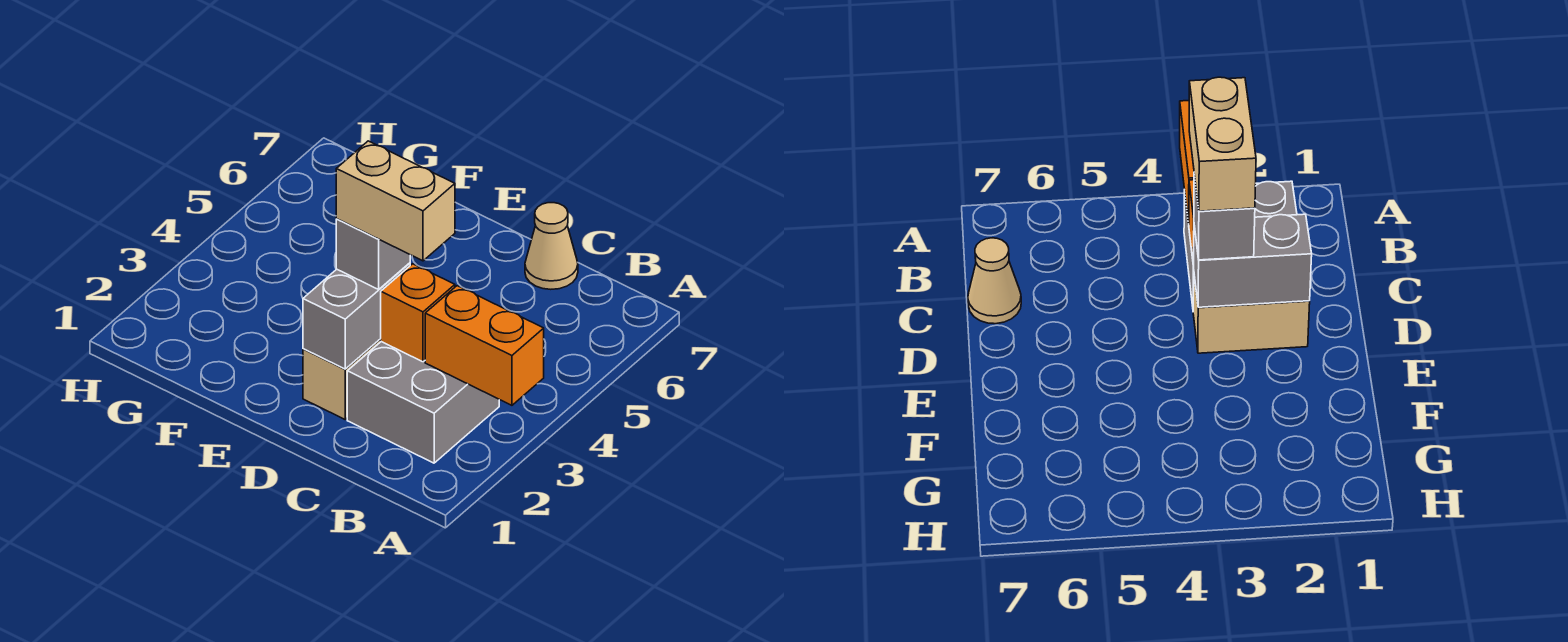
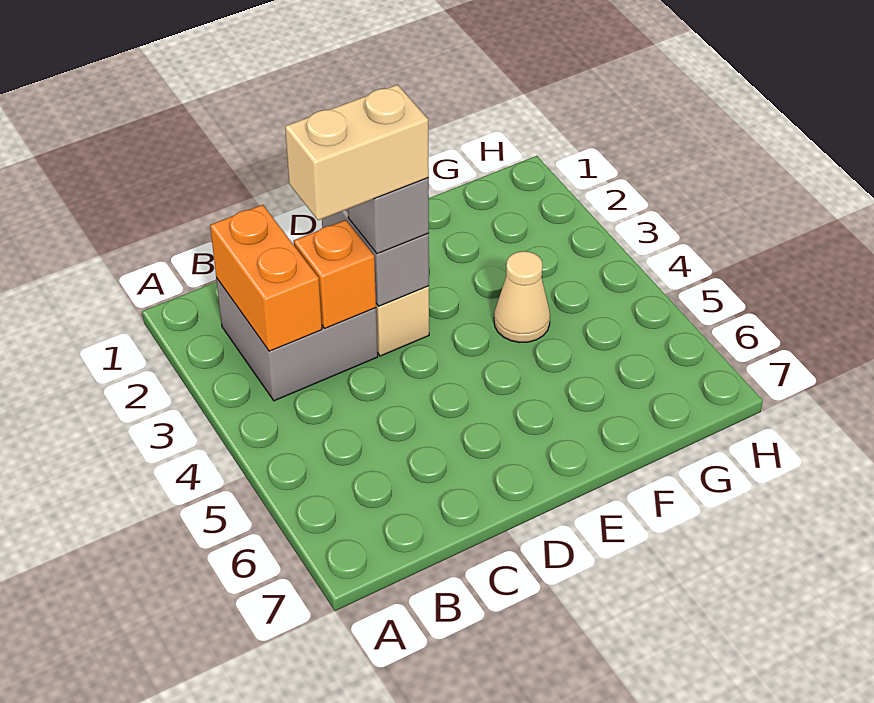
orange brick A3:B3 level 2 -> orange brick B2:B3 level 2
tan cone C7 level 1 -> tan cone F4 level 1

